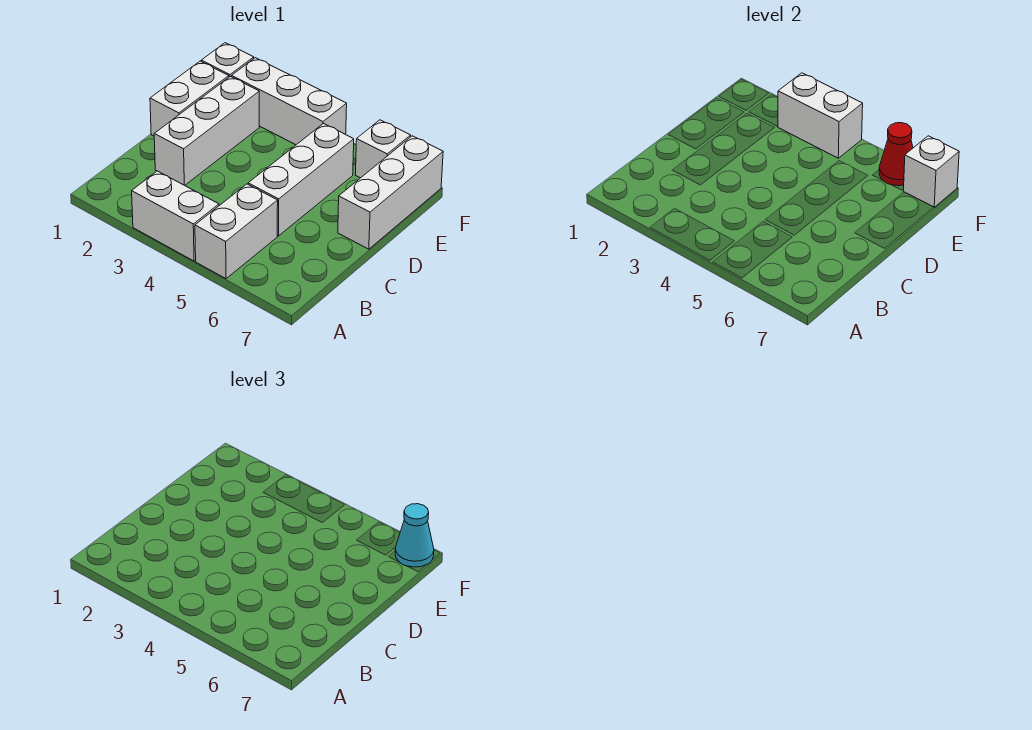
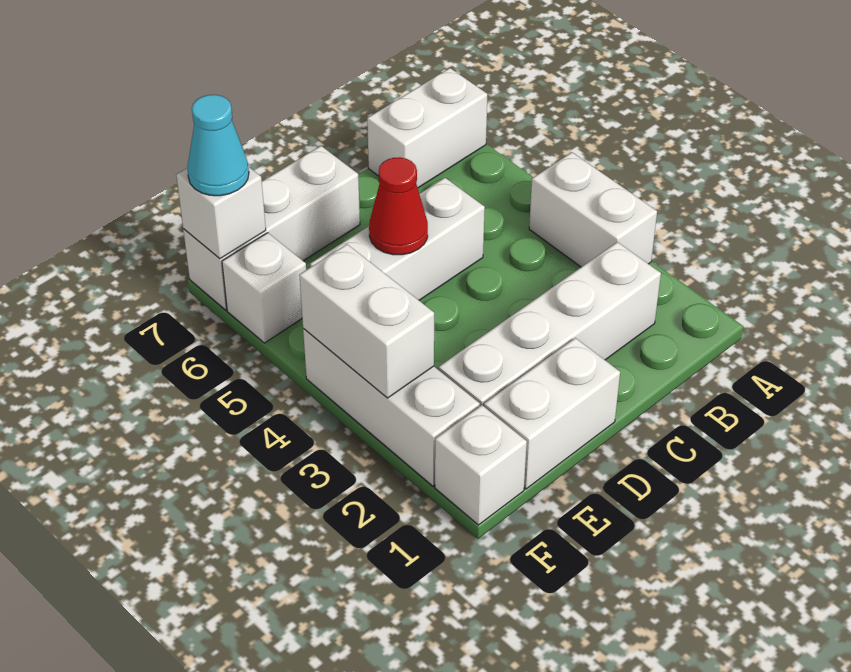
white brick A5:B5 level 1 -> white brick A7:B7 level 1
white brick C2:E2 level 1 -> white brick B2:E2 level 1
red cone F6 level 2 -> red cone D5 level 2

